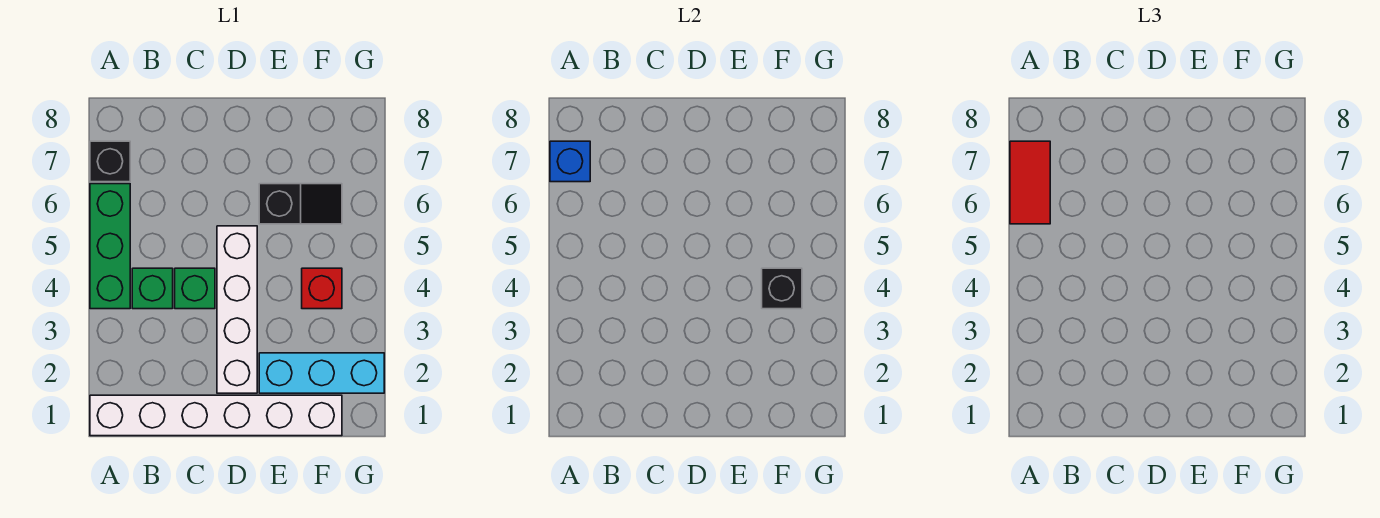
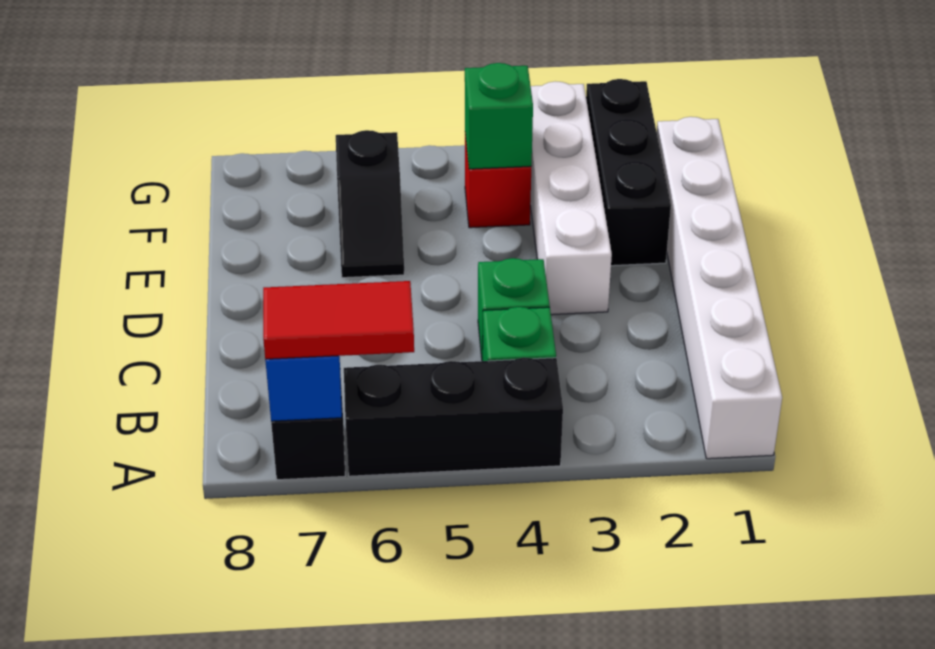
green brick A4:A6 level 1 -> black brick A4:A6 level 1
white brick D2:D5 level 1 -> white brick D3:G3 level 1
cyan brick E2:G2 level 1 -> black brick E2:G2 level 1
black slope E6:F6 level 1 top E -> black slope E6:F6 level 1 top F
black brick F4 level 2 -> green brick F4 level 2

